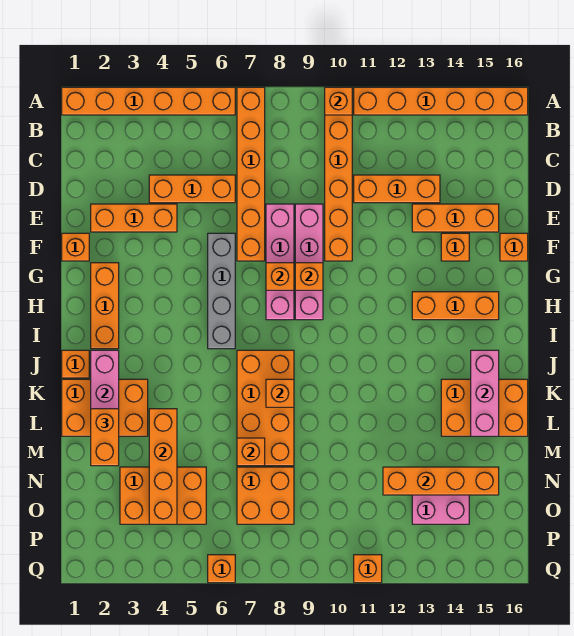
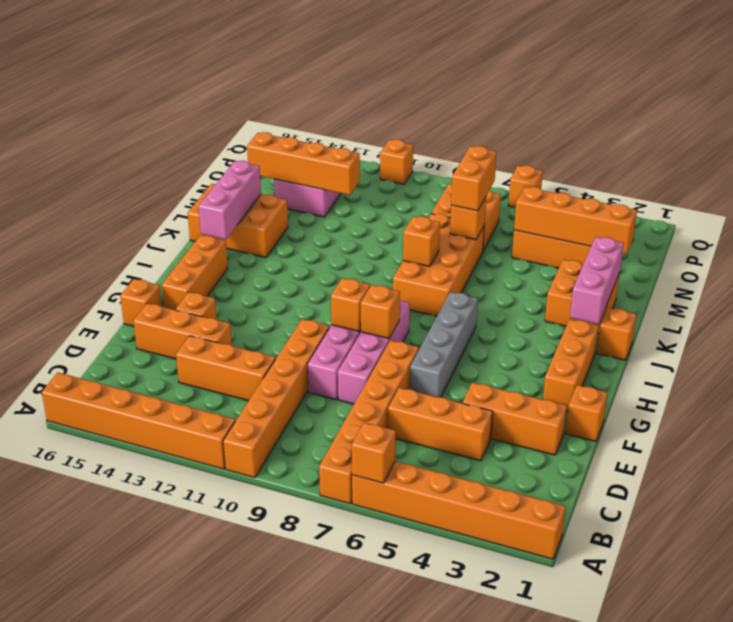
orange brick A10 level 2 -> orange brick A6 level 2
orange brick H13:H15 level 1 -> orange brick G15:I15 level 1
orange brick K1:L3 level 1 -> orange brick K2:L3 level 1
orange brick L2:M2 level 3 -> orange brick M7:N7 level 3
orange brick L4:O4 level 2 -> orange brick N2:N5 level 2

